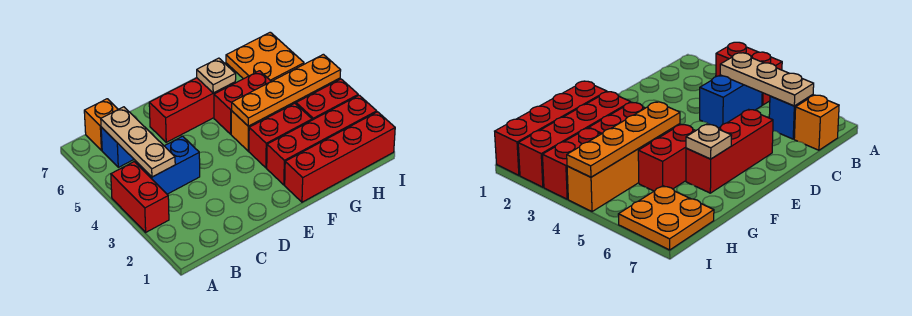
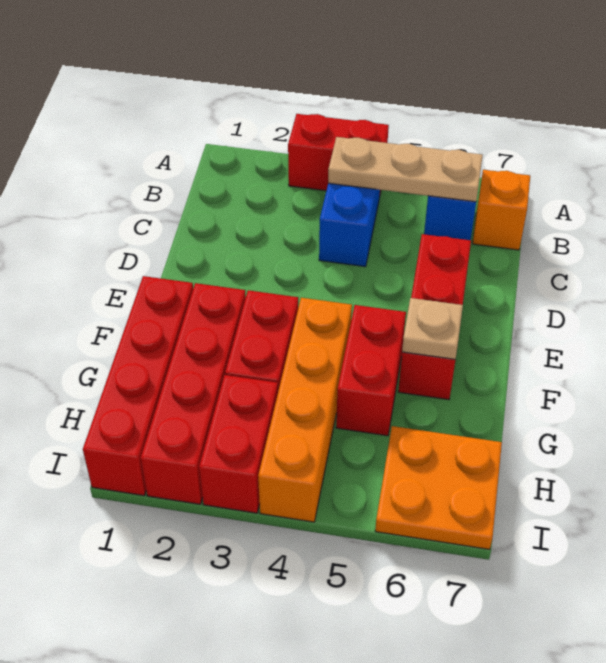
orange plate F4:I4 level 2 -> none

